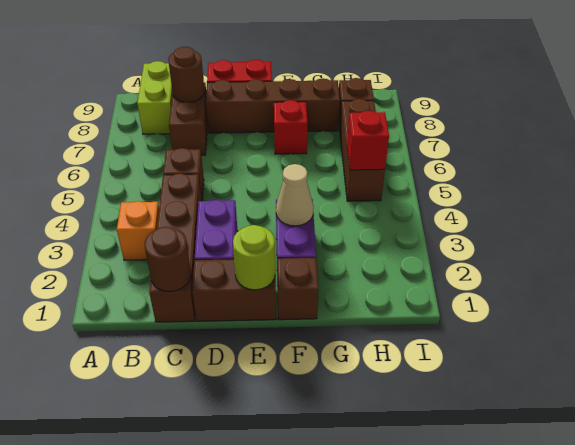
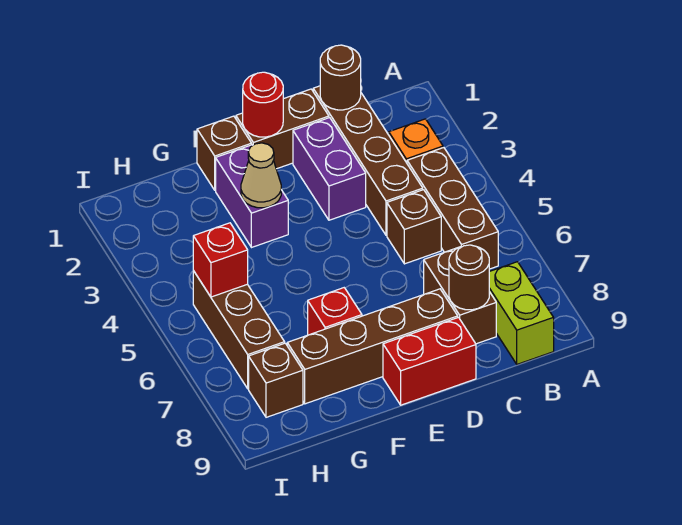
none -> brown brick B4:B6 level 1
lime round brick E1 level 2 -> red round brick E1 level 2

